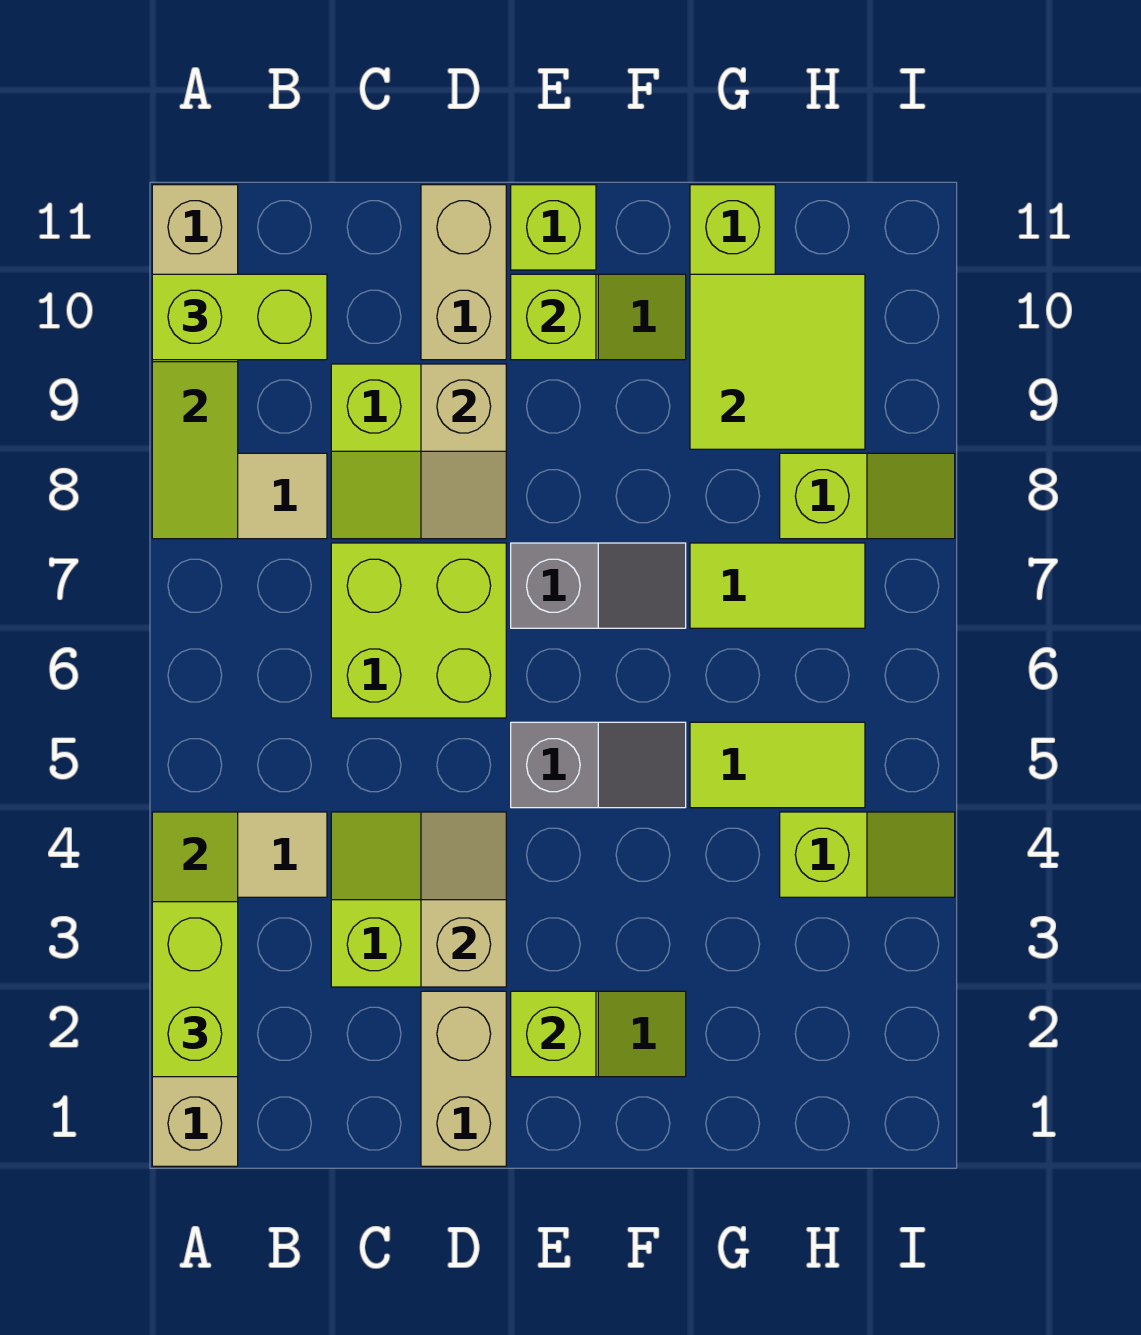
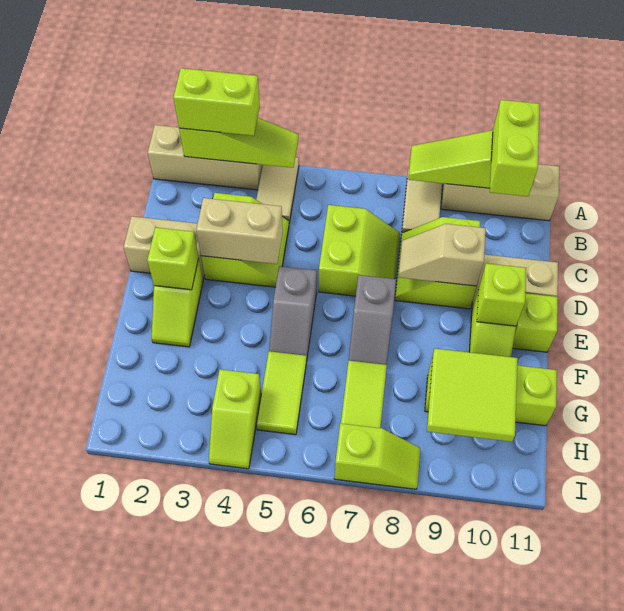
lime brick C6:D7 level 1 -> lime slope C6:D7 level 1 top 6
tan slope D3:D4 level 2 top 3 -> tan brick D3:D4 level 2
lime slope H8:I8 level 1 top H -> lime slope I7:I8 level 1 top 7

